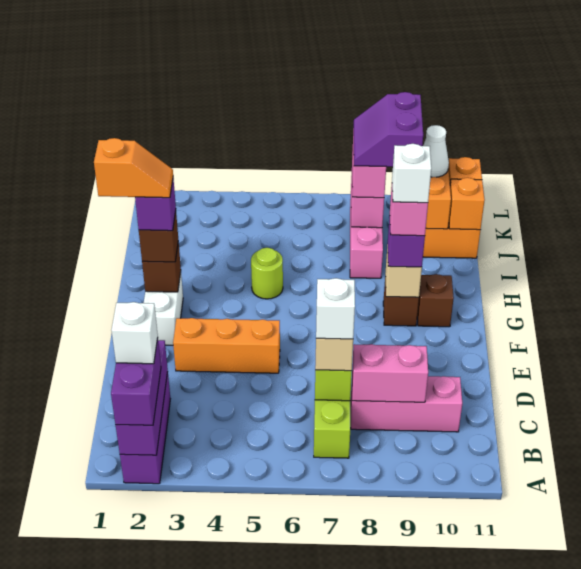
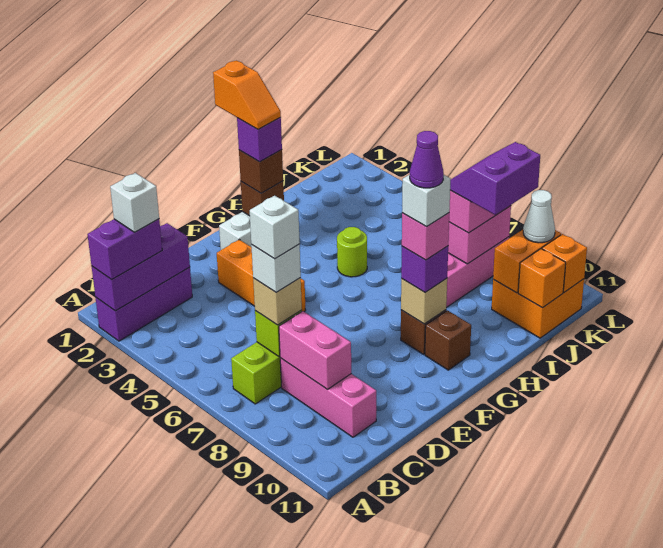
none -> white brick C7 level 5
none -> purple cone G9 level 6

